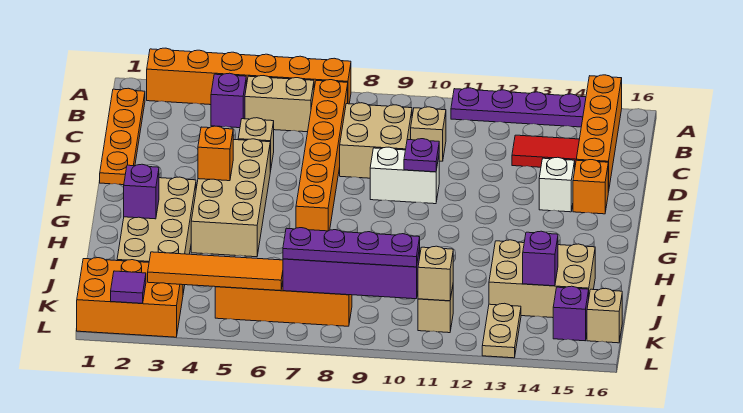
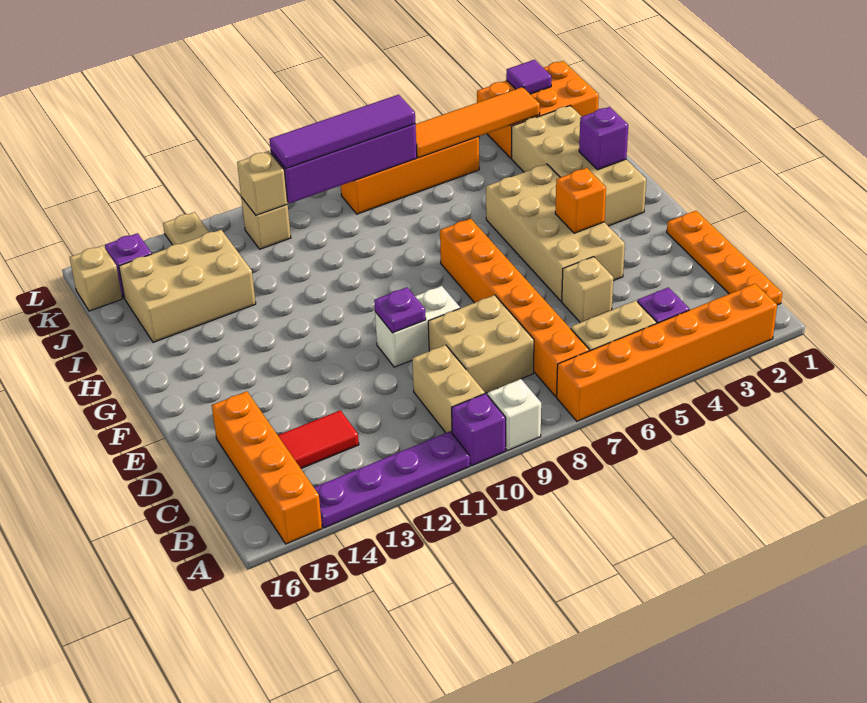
tan brick C10 level 1 -> tan brick B10:C10 level 1
white brick E14 level 1 -> white brick A9 level 1
orange brick E15 level 1 -> none
purple brick J14 level 2 -> purple brick A10 level 1
purple plate K7:K10 level 3 -> purple tile K7:K10 level 3

